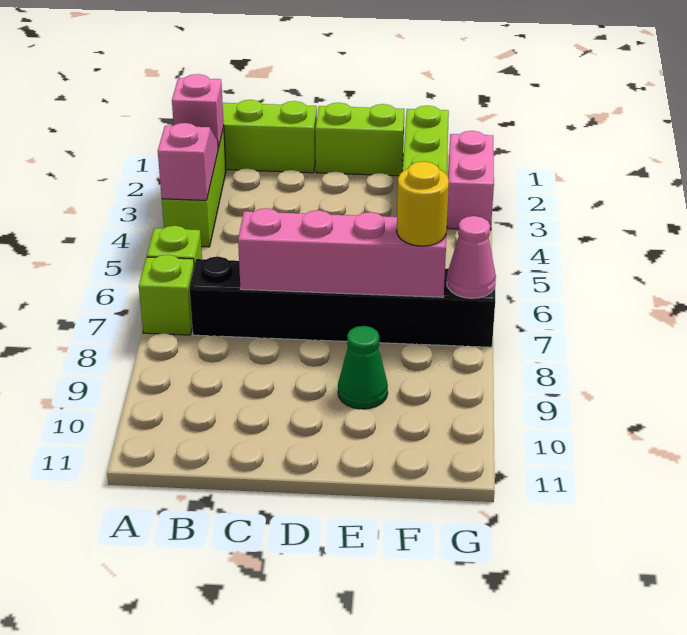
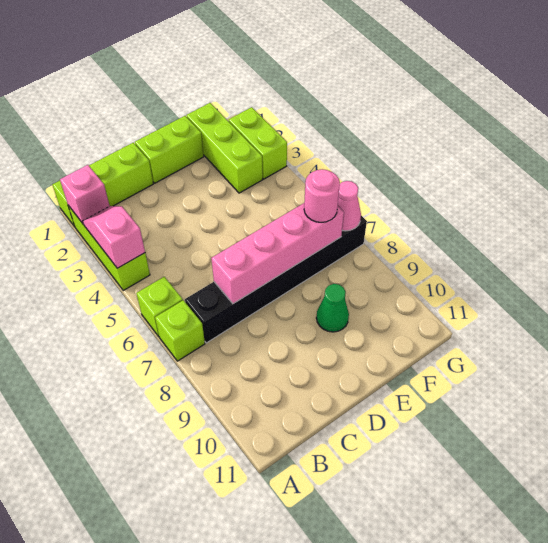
yellow round brick F7 level 3 -> pink round brick F7 level 3
pink brick G2:G3 level 1 -> lime brick G2:G3 level 1

